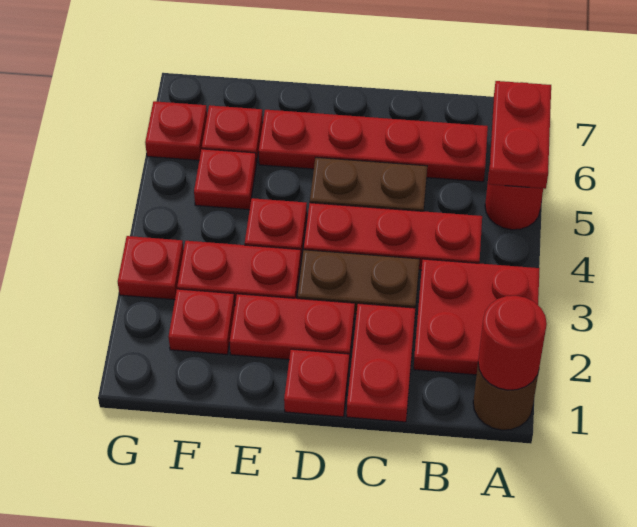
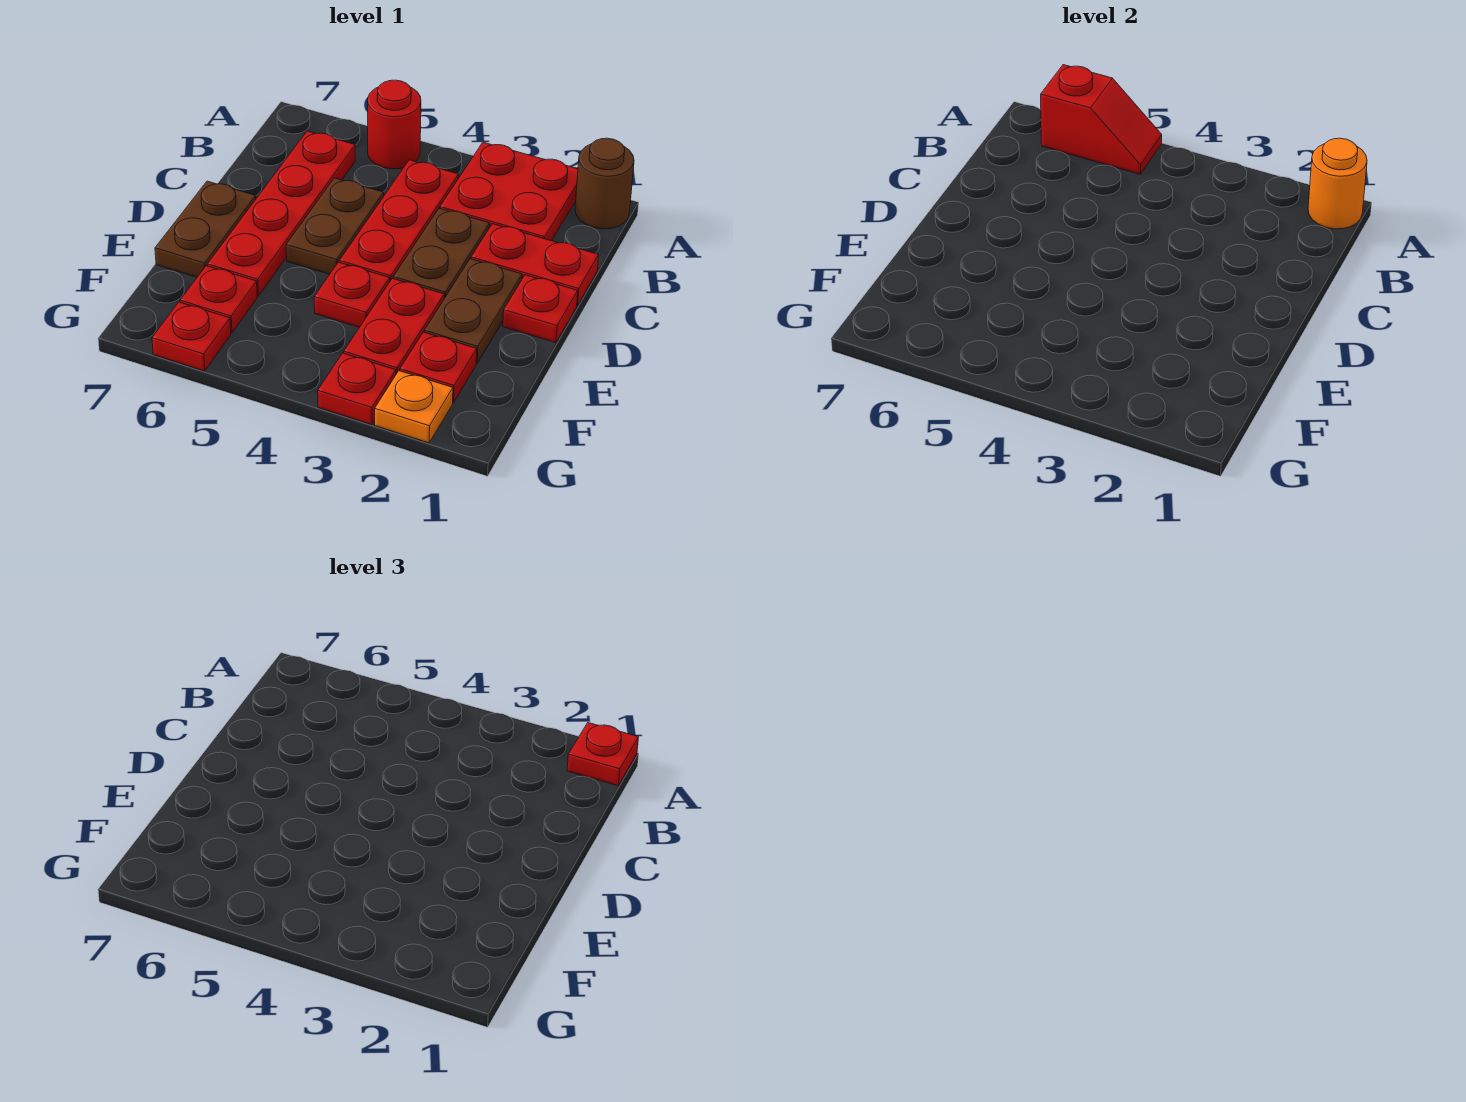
red round brick A1 level 2 -> orange round brick A1 level 2
red plate A5:A6 level 2 -> red slope A5:A6 level 2 top 6
red plate D2:E2 level 1 -> brown plate D2:E2 level 1
none -> brown plate D7:E7 level 1
red plate F5 level 1 -> red plate A1 level 3
none -> orange plate G2 level 1

